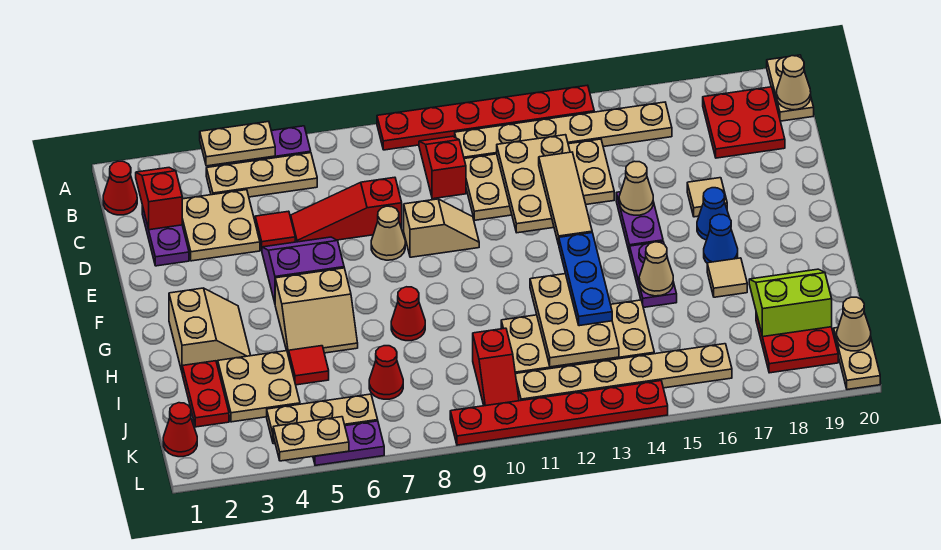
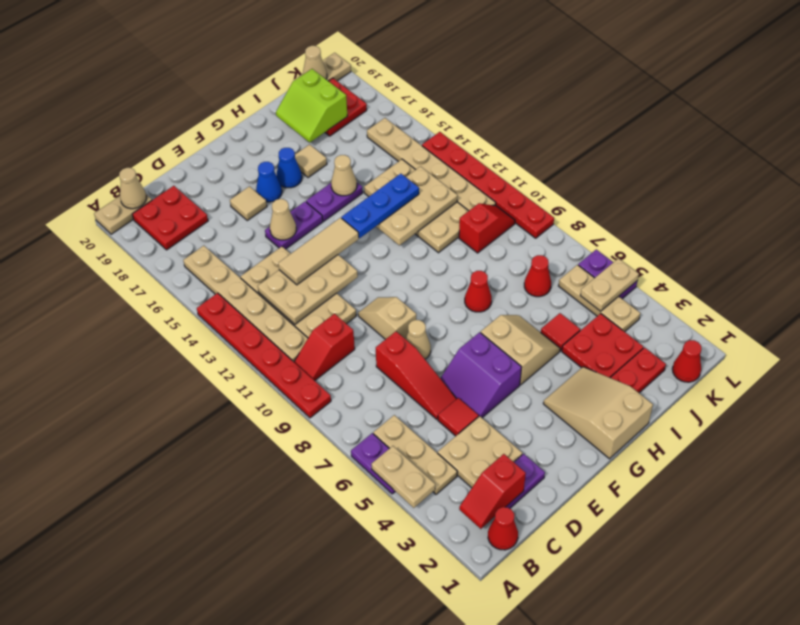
tan slope G2:H3 level 1 top 2 -> tan slope G1:H3 level 1 top 1
tan plate I3:J4 level 1 -> red plate I3:J4 level 1
tan plate L4:L5 level 2 -> tan plate K5:L5 level 2

